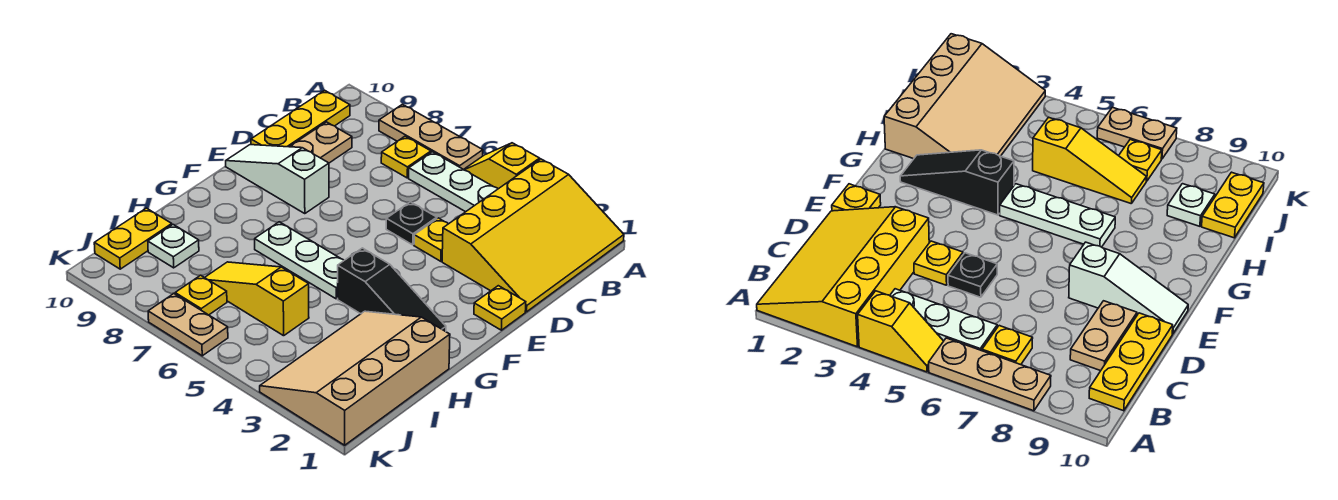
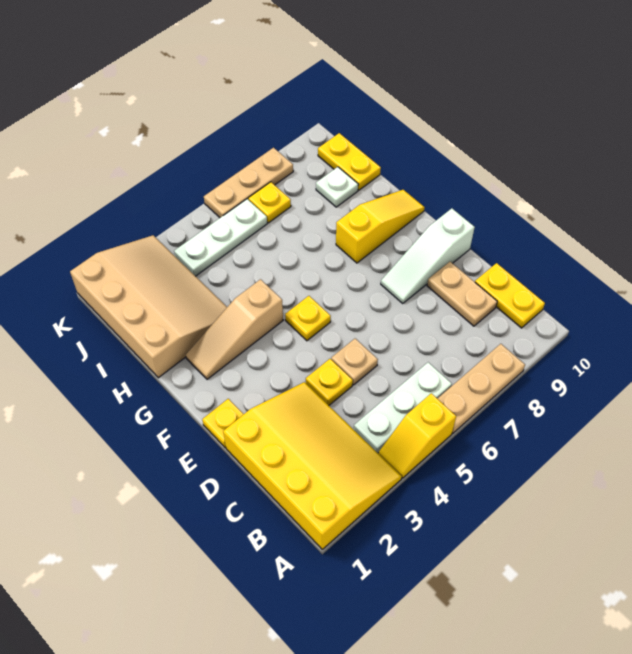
yellow slope A1:D3 level 1 top 3 -> yellow slope A1:D3 level 1 top 1
yellow slope A4:A5 level 1 top 4 -> yellow slope A4:A5 level 1 top 5
yellow plate B7 level 1 -> yellow plate F5 level 1
yellow plate B10:D10 level 1 -> yellow plate B10:C10 level 1
black plate D5 level 1 -> tan plate D5 level 1
white slope E8:E10 level 1 top 8 -> white slope E8:E10 level 1 top 10
black slope G2:G4 level 1 top 4 -> tan slope G2:G4 level 1 top 4
white plate G5:G7 level 1 -> white plate J4:J6 level 1
yellow slope I5:I7 level 1 top 5 -> yellow slope G8:G10 level 1 top 8
tan plate K6:K7 level 1 -> tan plate K6:K8 level 1

